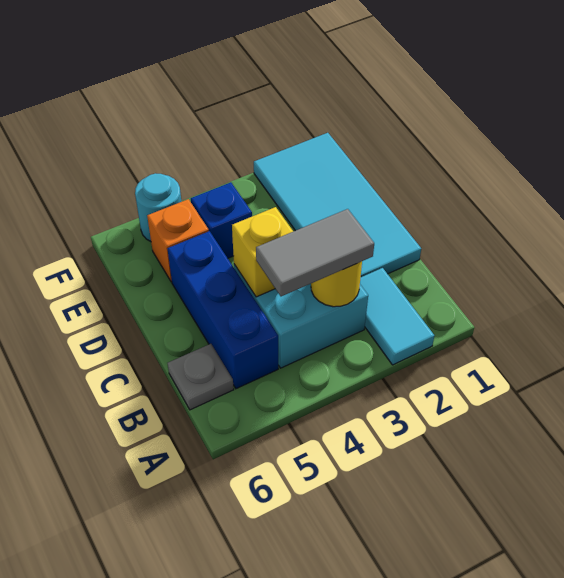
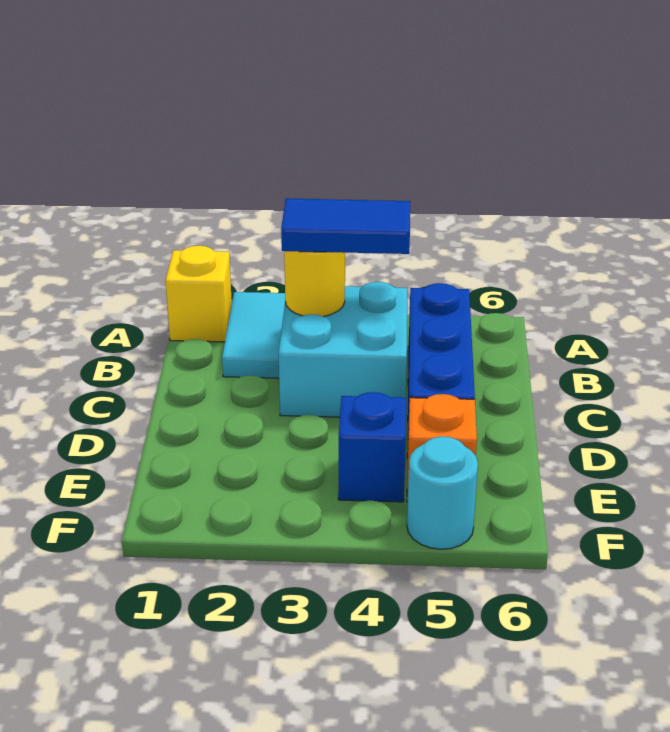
grey tile B3:B4 level 3 -> blue tile B3:B4 level 3
grey plate B6 level 1 -> none
cyan tile C1:F2 level 1 -> none
yellow brick C4 level 2 -> yellow brick A1 level 1

